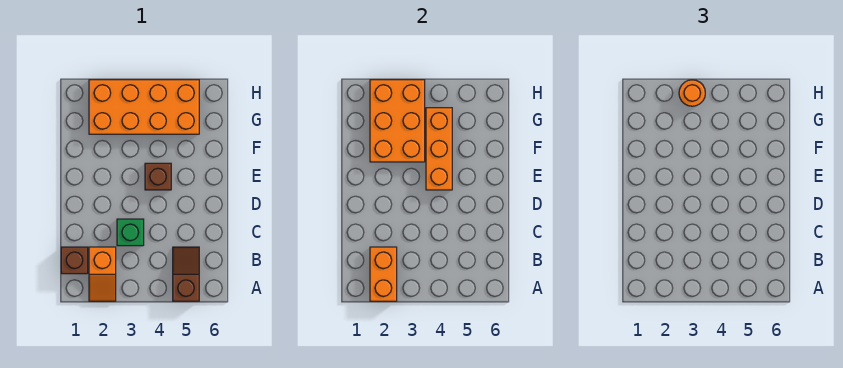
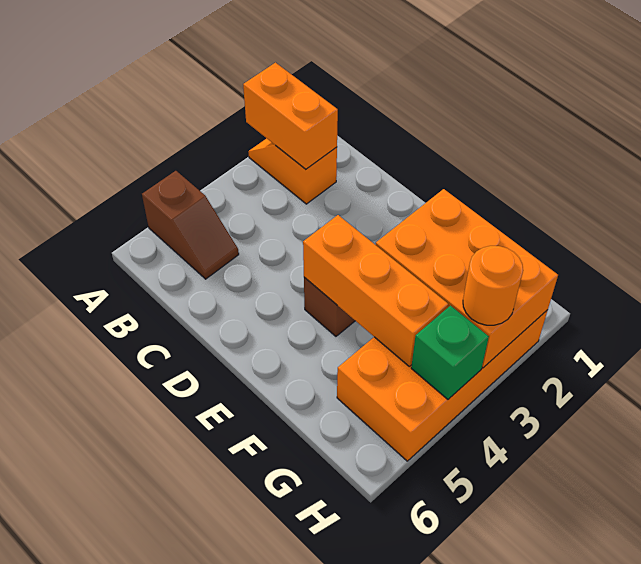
brown brick B1 level 1 -> none
green brick C3 level 1 -> green brick H4 level 2

